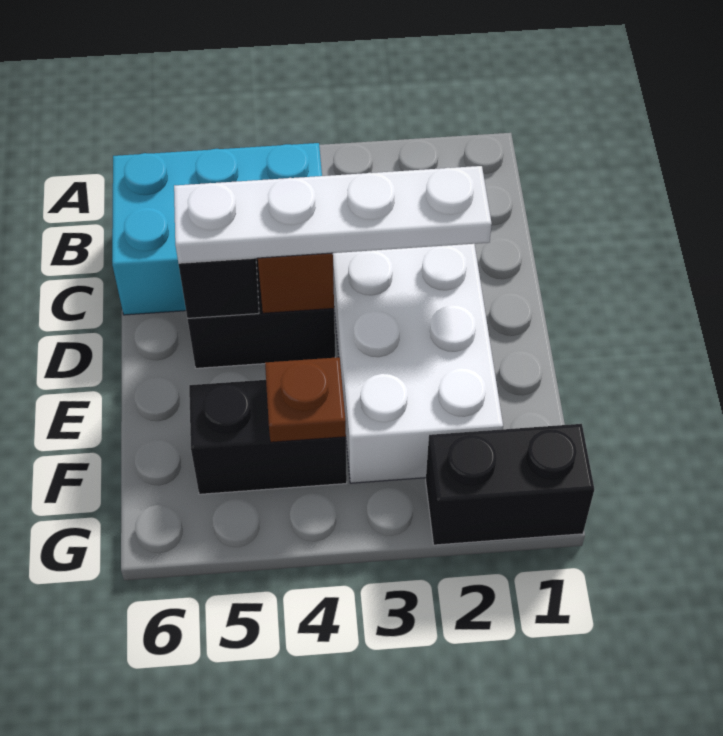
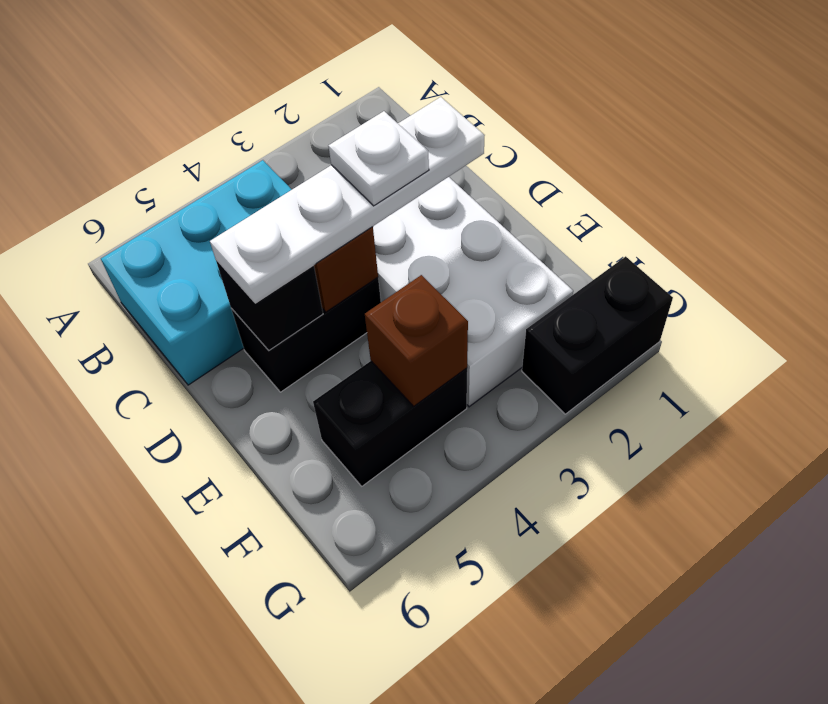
none -> white plate D3 level 4
brown plate F4 level 2 -> brown brick F4 level 2

